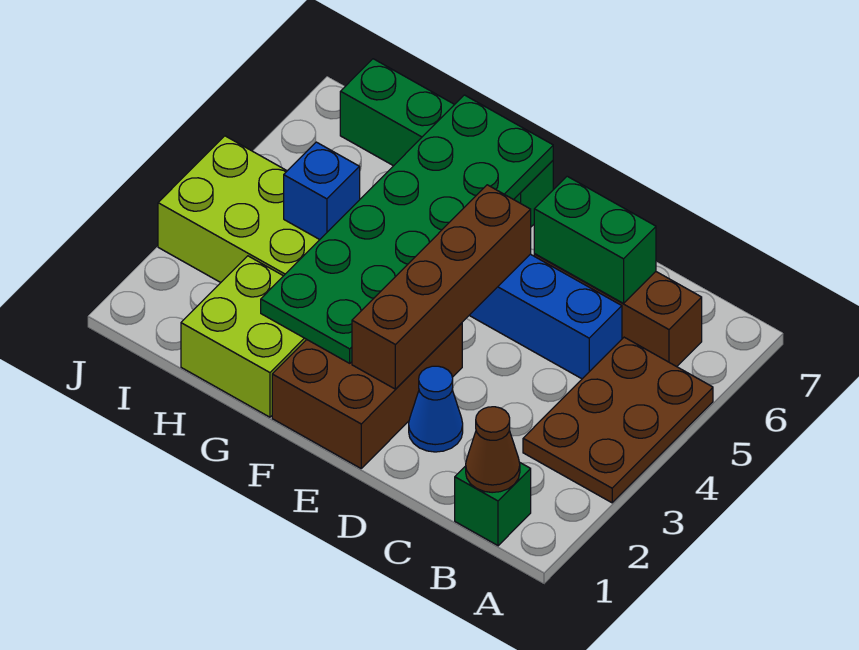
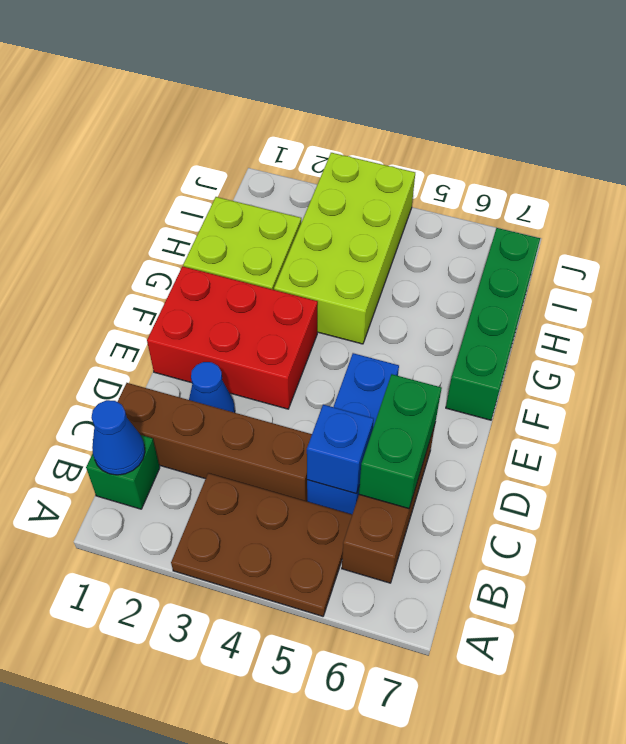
brown cone B1 level 2 -> blue cone B1 level 2
brown brick E1:F3 level 1 -> red brick E1:F3 level 1
brown brick E2:E5 level 2 -> brown brick C1:C4 level 1
green plate F2:G7 level 2 -> none
blue brick H4 level 2 -> blue brick C5 level 2

